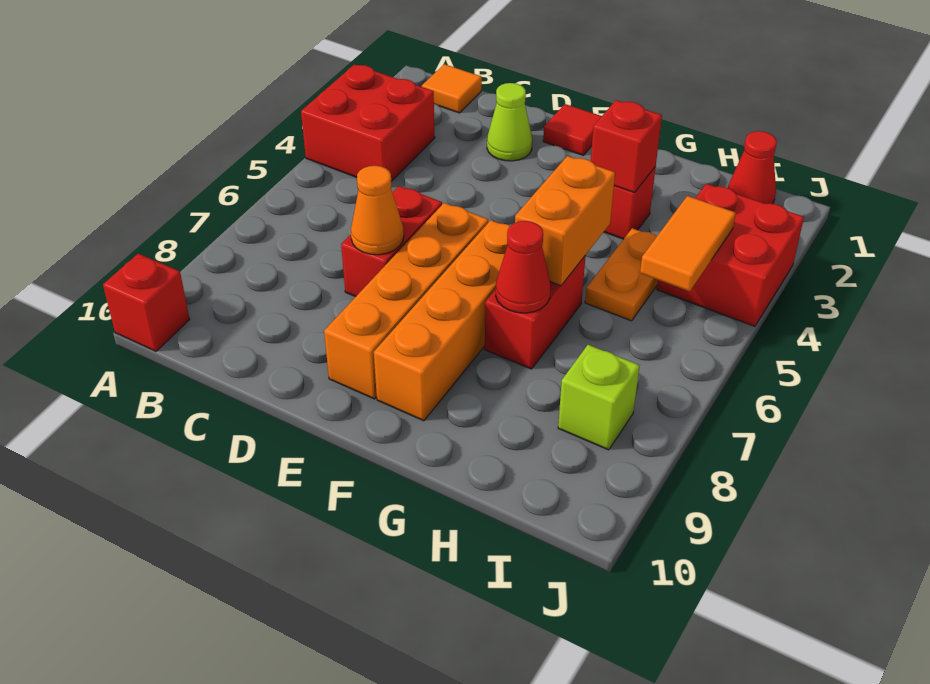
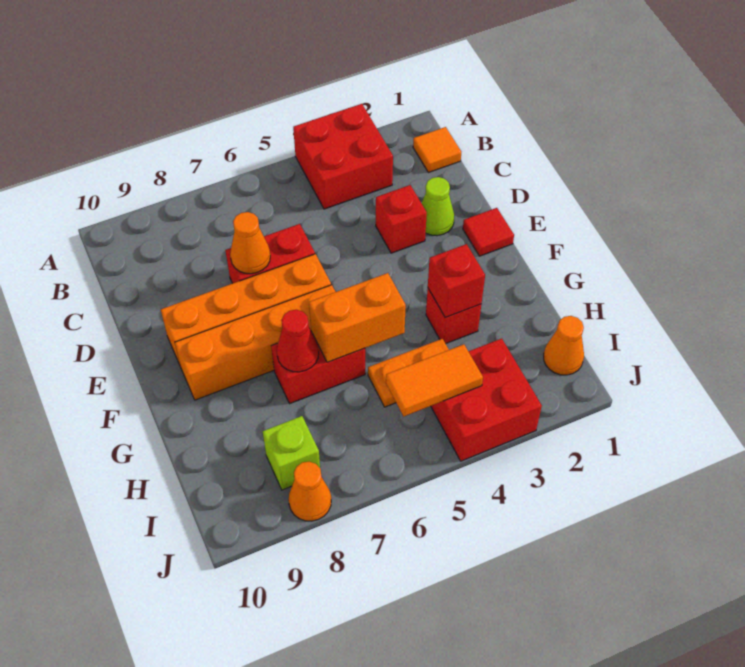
red brick A10 level 1 -> red brick D3 level 1
red cone I1 level 1 -> orange cone I1 level 1
none -> orange cone J8 level 1

